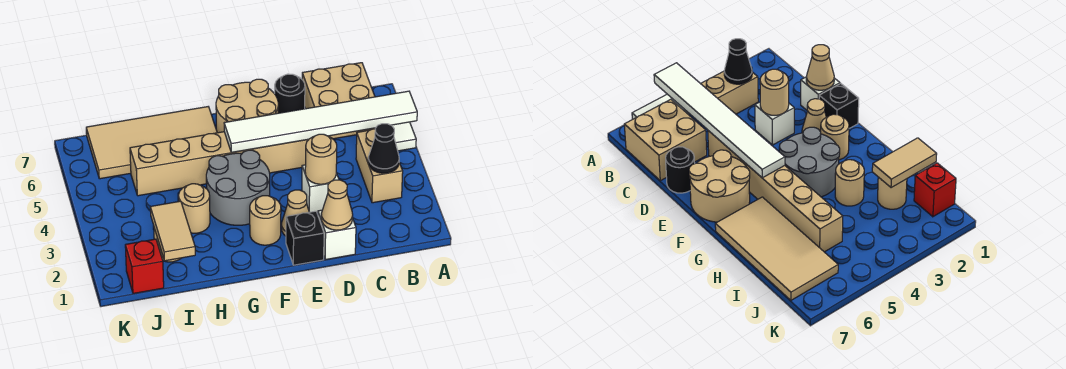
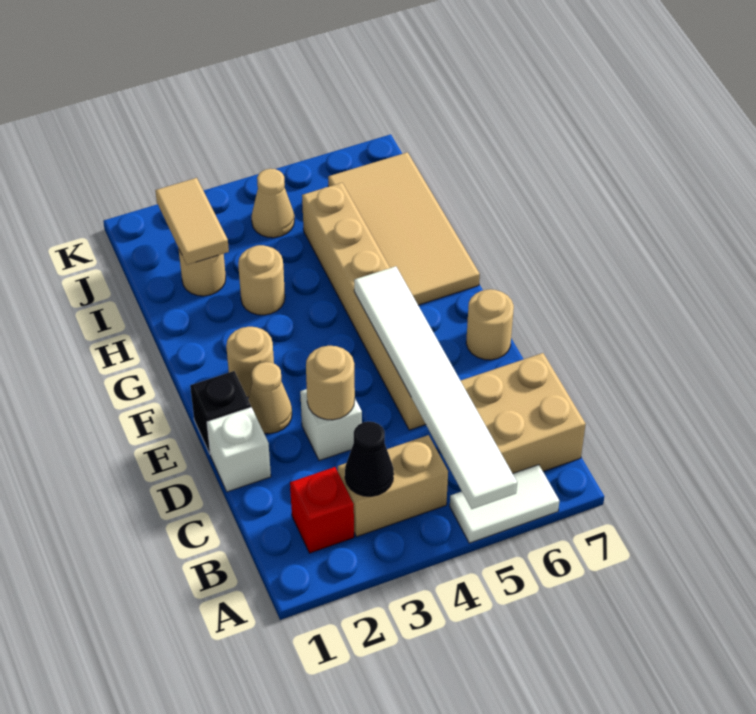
tan cone D1 level 2 -> tan cone J4 level 1
black round brick D7 level 1 -> none
tan round brick E6:F7 level 1 -> tan round brick E7 level 1
grey round brick F3:G4 level 1 -> none
tan tile I1:I2 level 2 -> tan tile I2:J2 level 2
red brick J1 level 1 -> red brick B2 level 1

